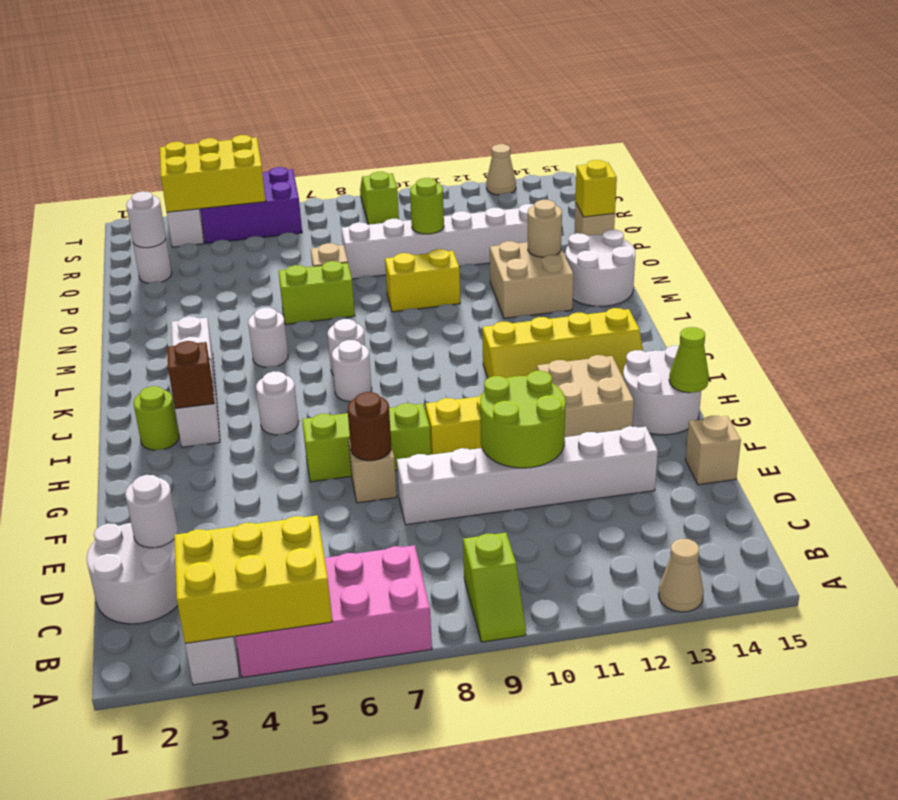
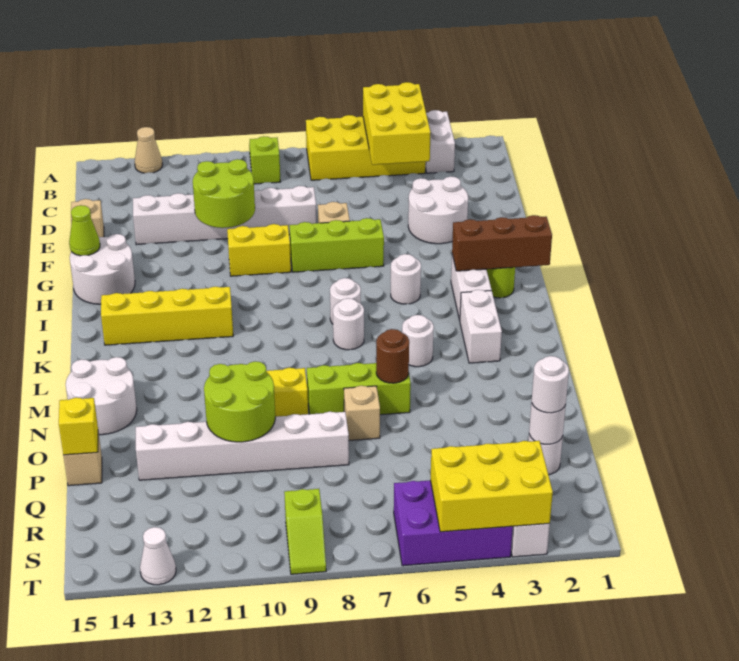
yellow brick A3:B5 level 2 -> yellow brick A4:C5 level 2
pink brick A4:B7 level 1 -> yellow brick A4:B7 level 1
white round brick C1:D2 level 1 -> white round brick E3:F4 level 1
white round brick D2 level 2 -> white round brick Q2 level 3
brown round brick F7 level 2 -> brown round brick N6 level 2
tan brick G12:H13 level 1 -> none
brown brick I3 level 2 -> brown brick I1:I3 level 2
tan brick M12:N13 level 1 -> none
lime brick N6:N7 level 1 -> lime brick N6:N8 level 1
tan round brick N13 level 2 -> none
lime round brick P10 level 2 -> lime round brick O10:P11 level 2
tan cone T13 level 1 -> white cone T13 level 1

